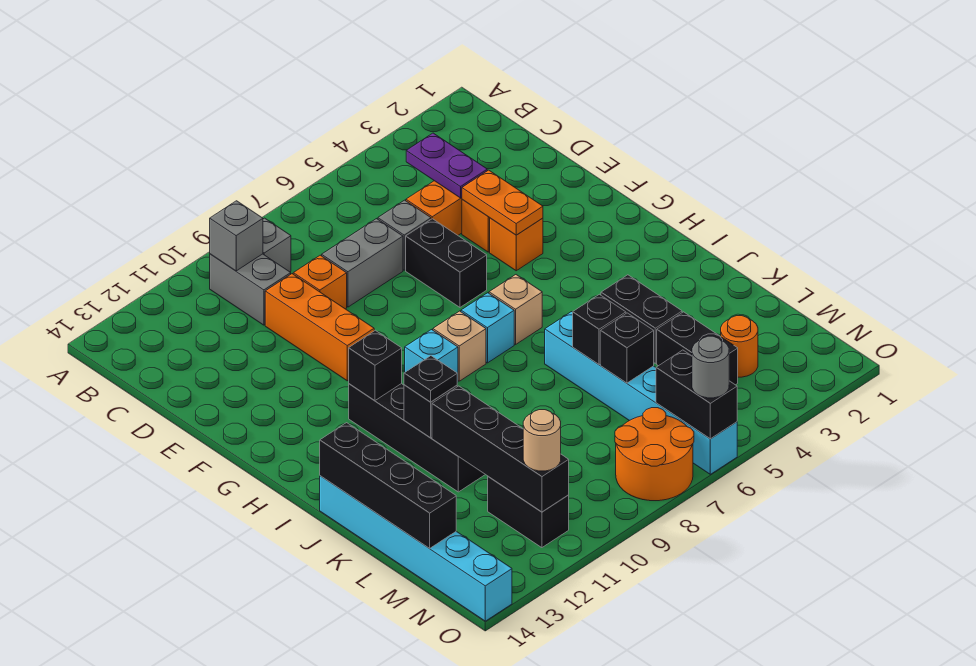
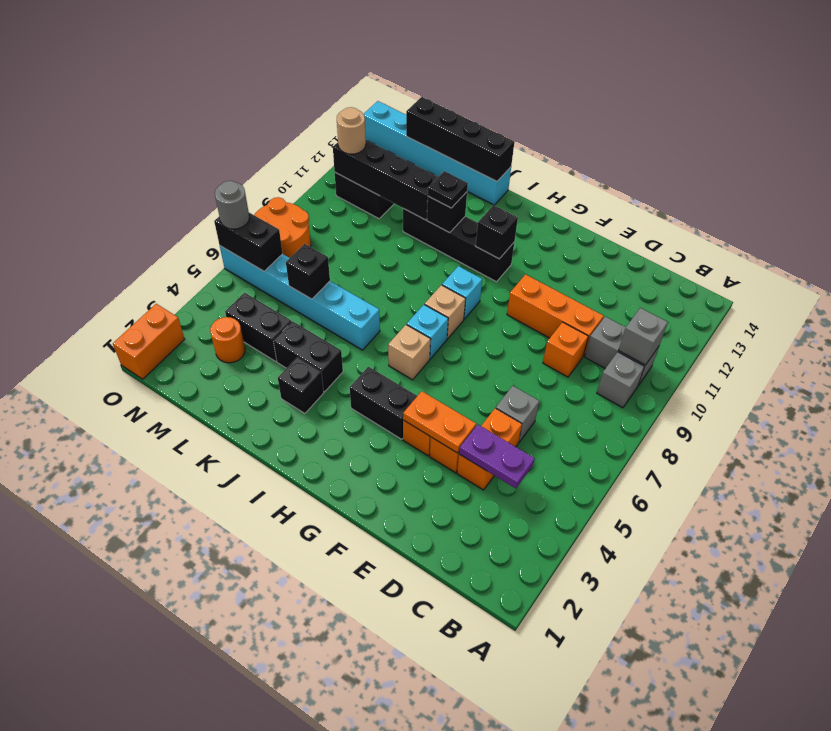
grey brick D7:D8 level 1 -> none
black brick E6:F6 level 1 -> black brick G4:H4 level 1
black brick K6 level 2 -> black brick J3 level 1
none -> orange brick O1:O2 level 1

